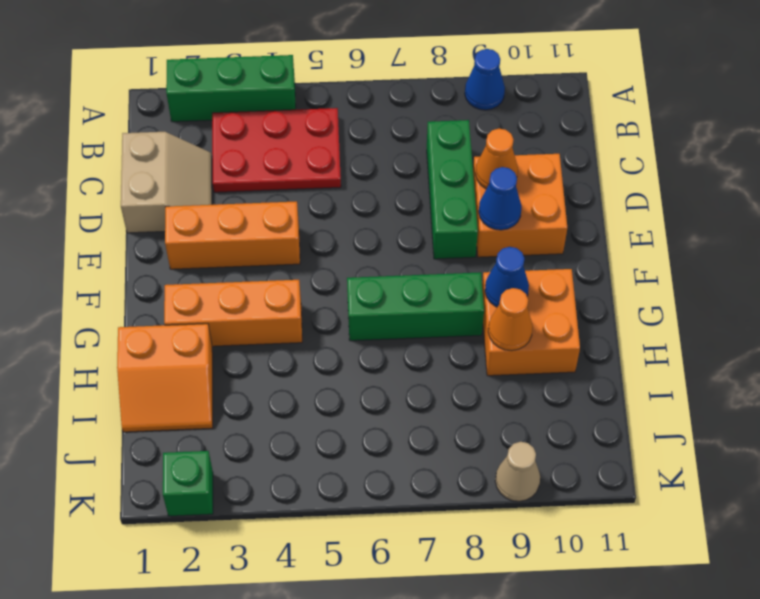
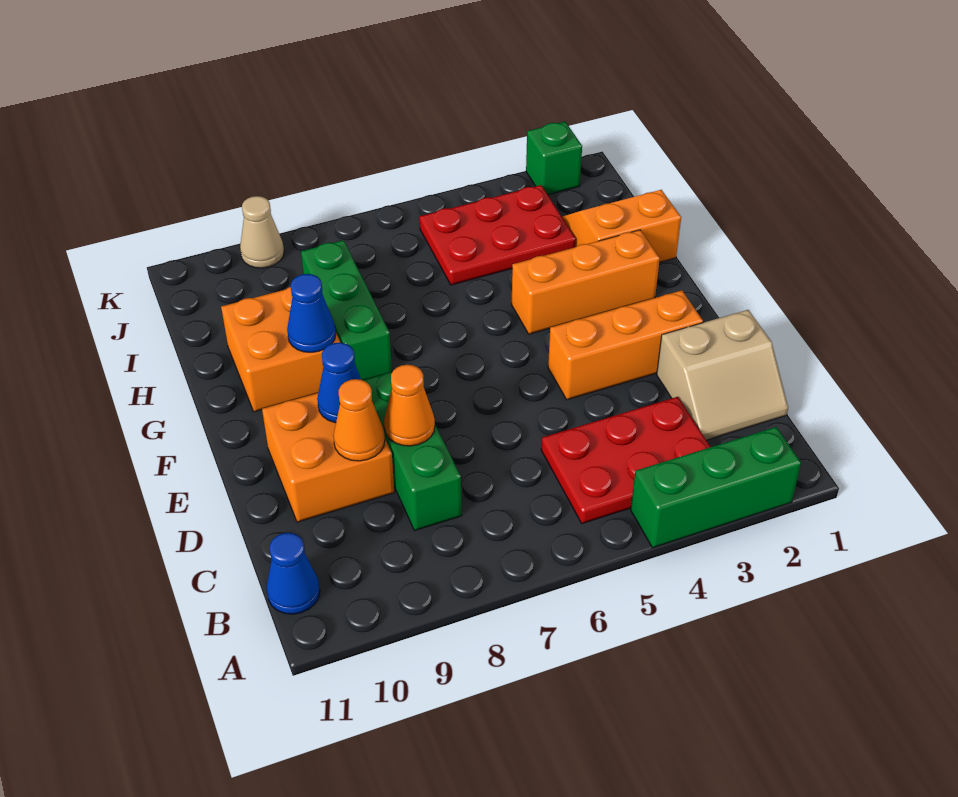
blue cone A9 level 1 -> blue cone B11 level 1
tan slope C1:D2 level 1 top 1 -> tan slope C1:D2 level 1 top D
green brick G6:G8 level 1 -> green brick G8:I8 level 1
orange cone H9 level 2 -> orange cone D8 level 2
none -> red plate I3:J5 level 1

